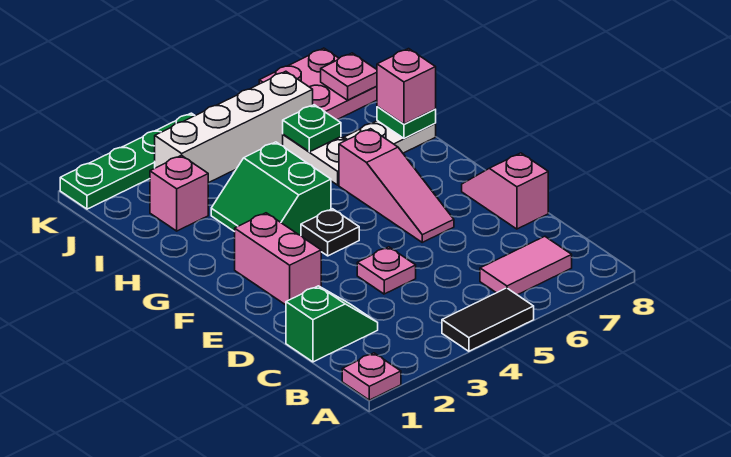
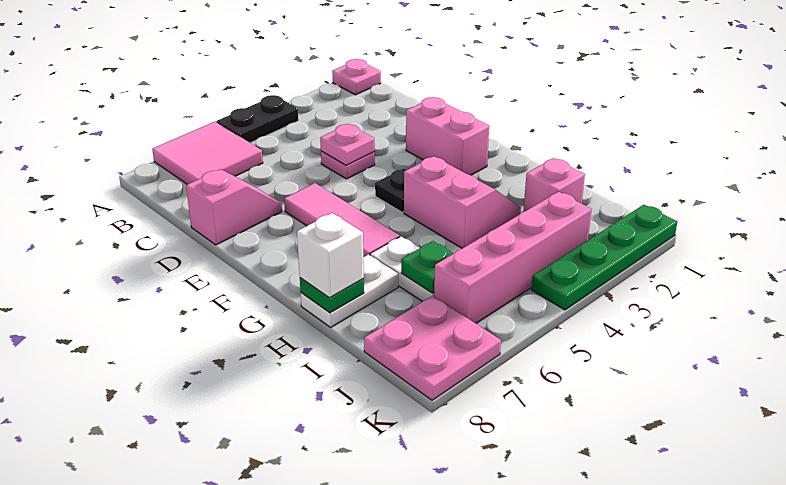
black tile A4:A5 level 1 -> black plate A4:A5 level 1
pink tile B6:B7 level 1 -> pink tile A6:B7 level 1
green slope C1:C2 level 1 top 1 -> none
pink slope D8:E8 level 1 top D -> pink slope D7:D8 level 1 top 8
pink slope E6:G6 level 1 top G -> pink tile E6:G6 level 1
green slope G3:H4 level 1 top 4 -> pink slope G3:H4 level 1 top 4
pink brick H8 level 3 -> white brick H8 level 3
white brick J3:J6 level 1 -> pink brick J3:J6 level 1
pink plate J8 level 2 -> pink plate D4 level 2

